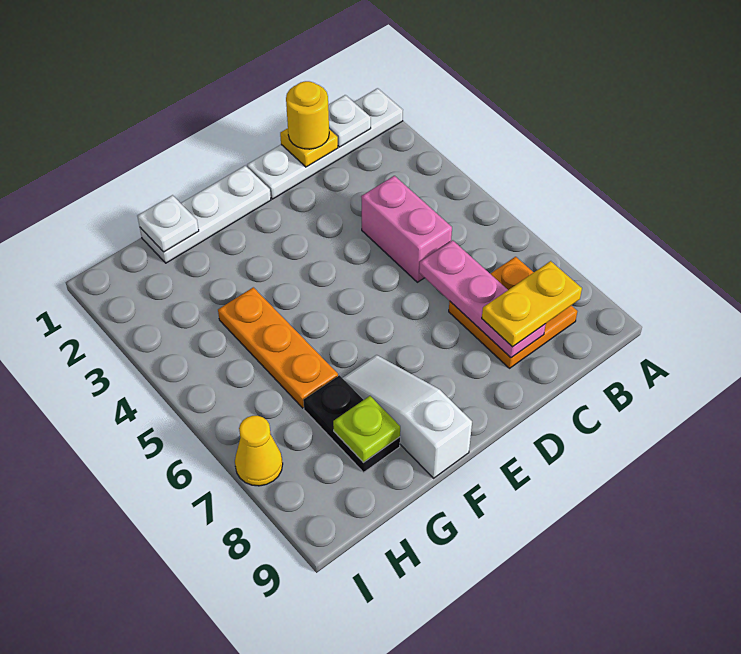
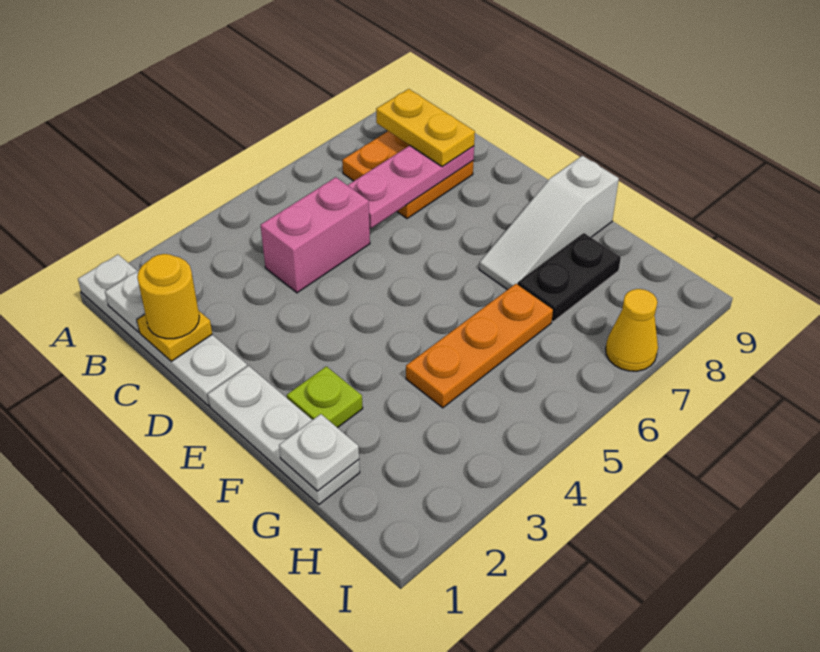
lime plate G8 level 2 -> lime plate F2 level 1

